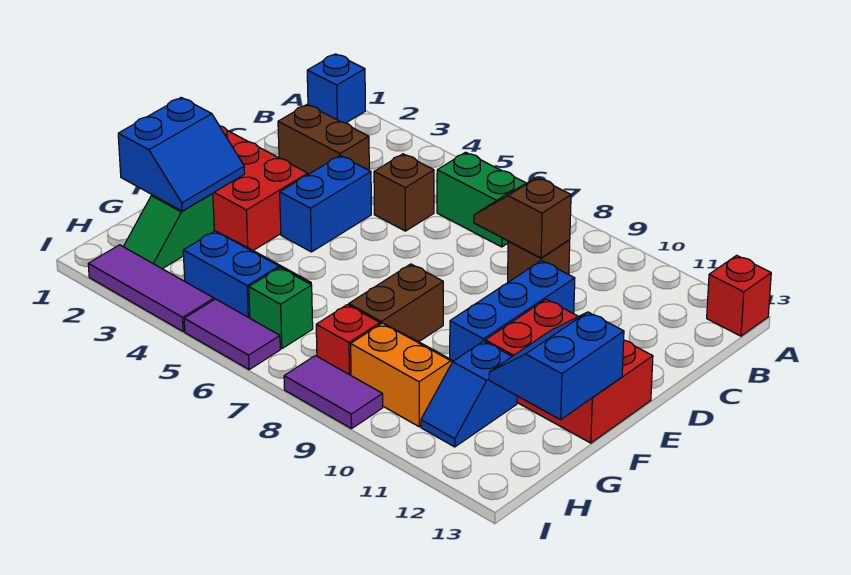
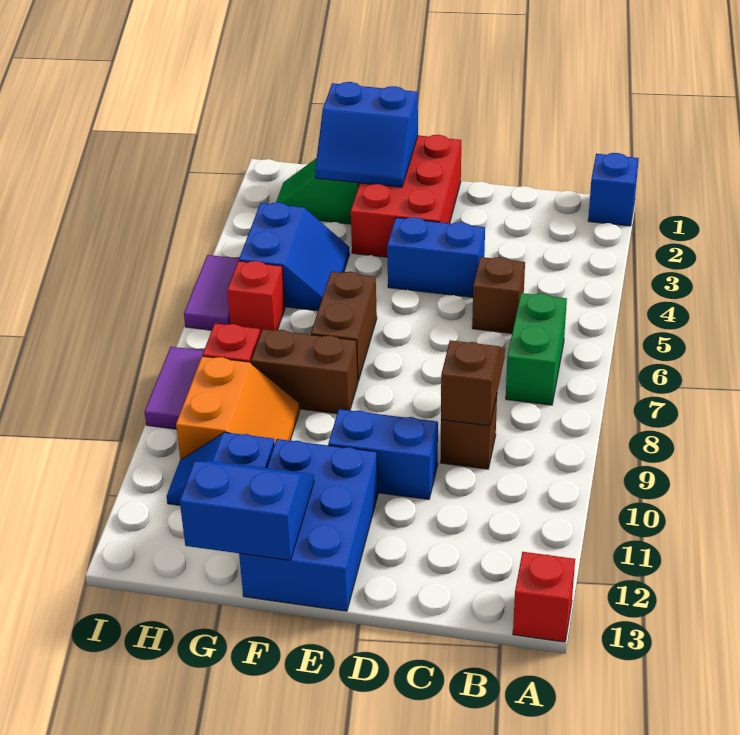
brown brick C2:C3 level 1 -> brown brick F6:F7 level 1
blue brick D10:F10 level 1 -> blue brick D10:E10 level 1
red brick E11:F13 level 1 -> blue brick E11:F13 level 1
green brick H6 level 1 -> red brick H6 level 1
purple tile I2:I4 level 1 -> none

